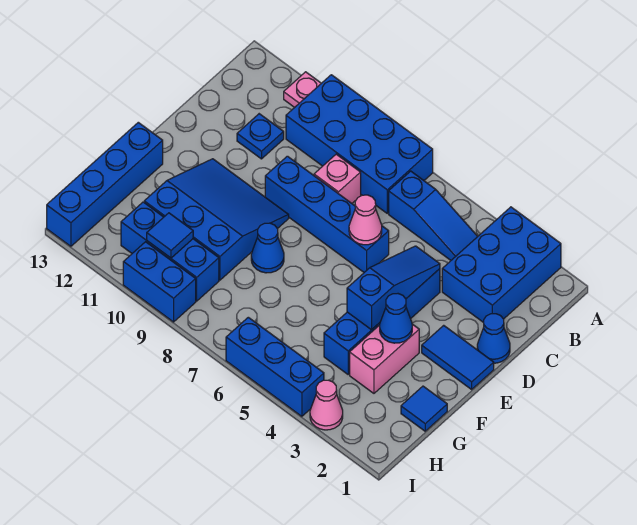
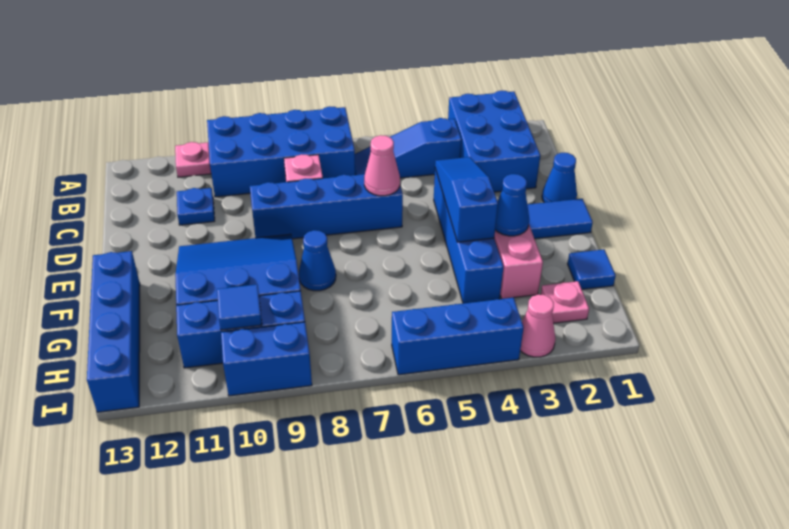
blue slope B4:B6 level 1 top 6 -> blue slope B4:B6 level 1 top 4
none -> pink plate H2 level 1

